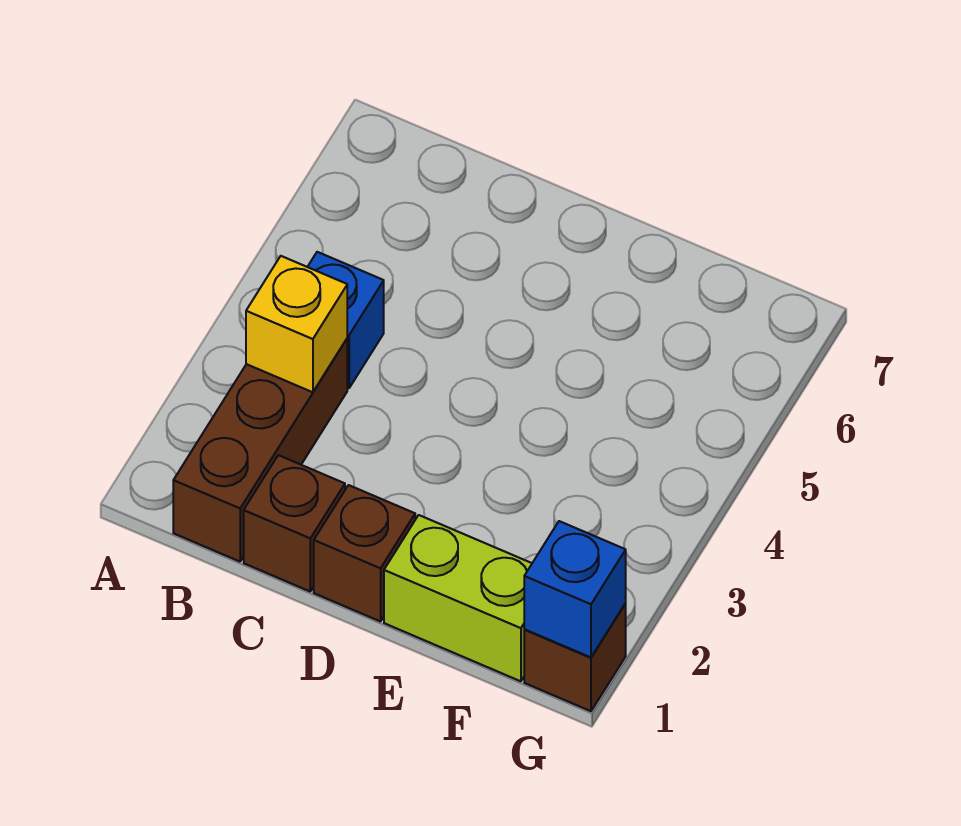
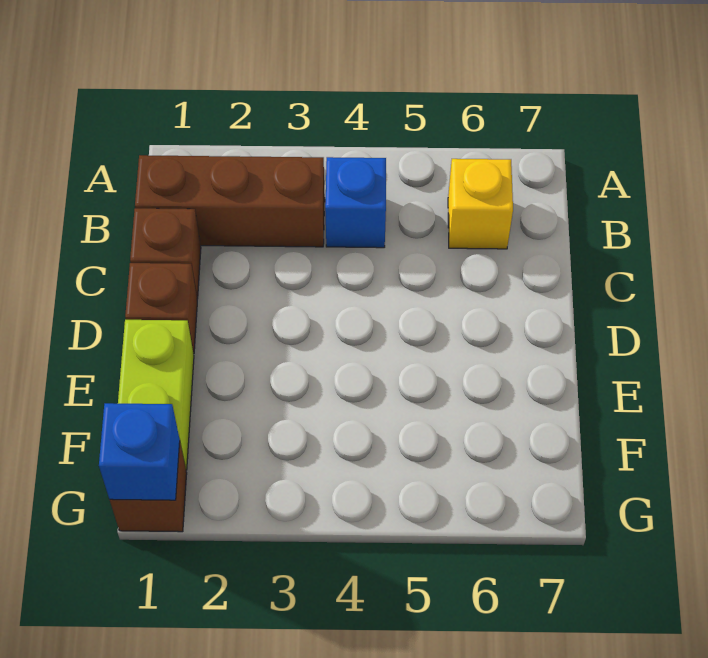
yellow brick B3 level 2 -> yellow brick B6 level 1

